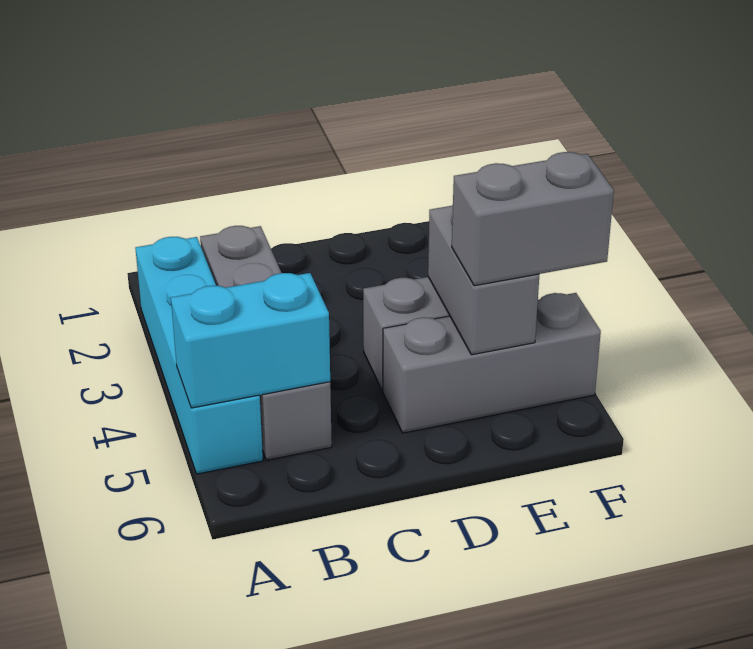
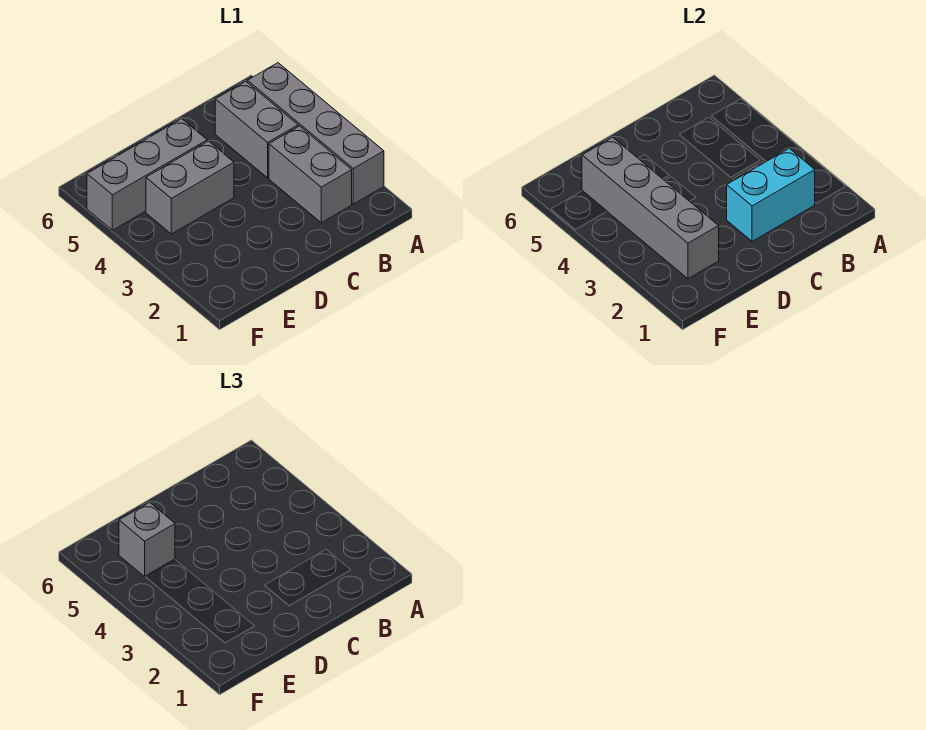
cyan brick A2:A5 level 1 -> grey brick A2:A5 level 1
cyan brick A5:B5 level 2 -> cyan brick B2:C2 level 2
grey brick E4:E5 level 2 -> grey brick E2:E5 level 2
grey brick E5:F5 level 3 -> grey brick E5 level 3

